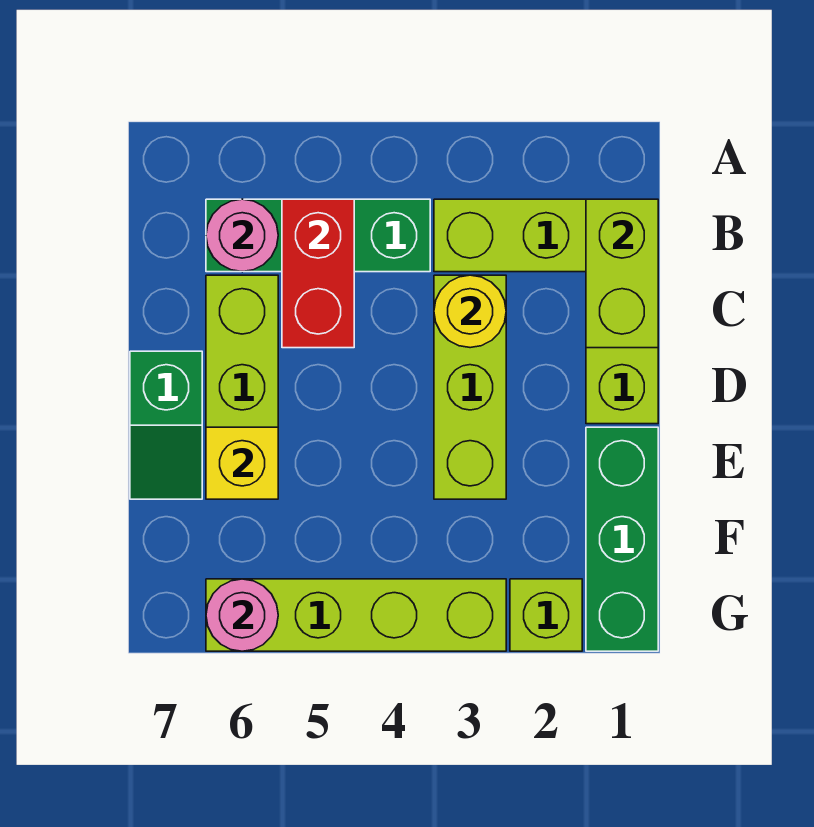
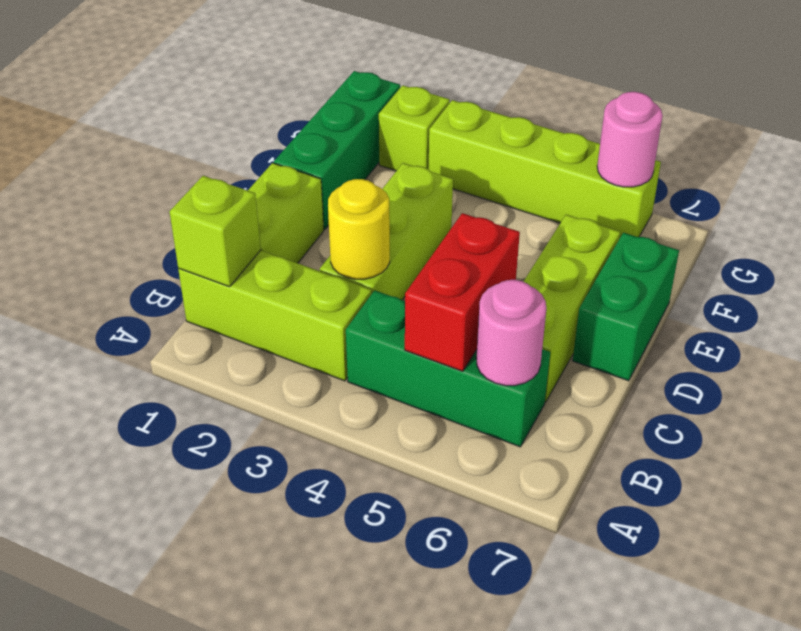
lime brick B1:C1 level 2 -> lime brick B1 level 2
green slope D7:E7 level 1 top D -> green brick D7:E7 level 1
yellow brick E6 level 2 -> none

